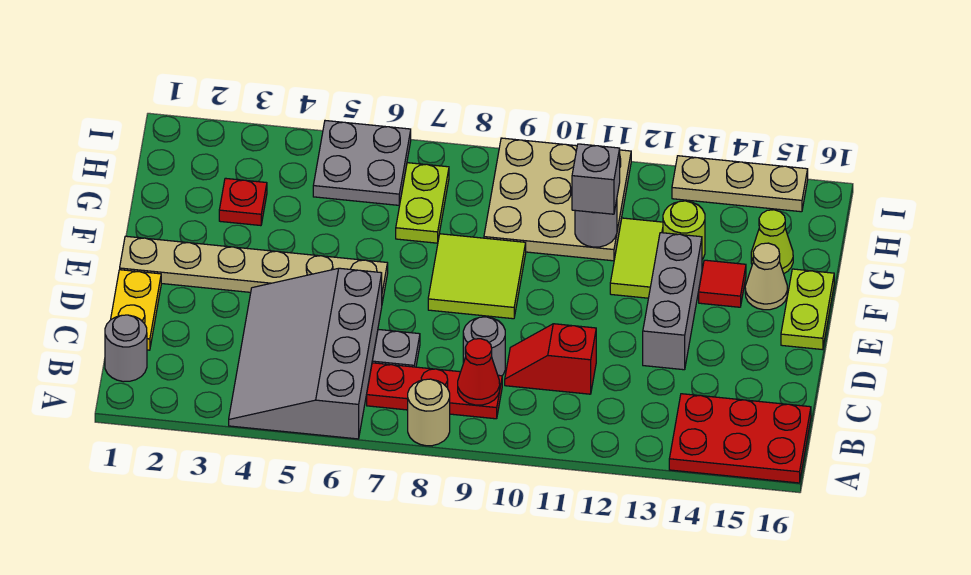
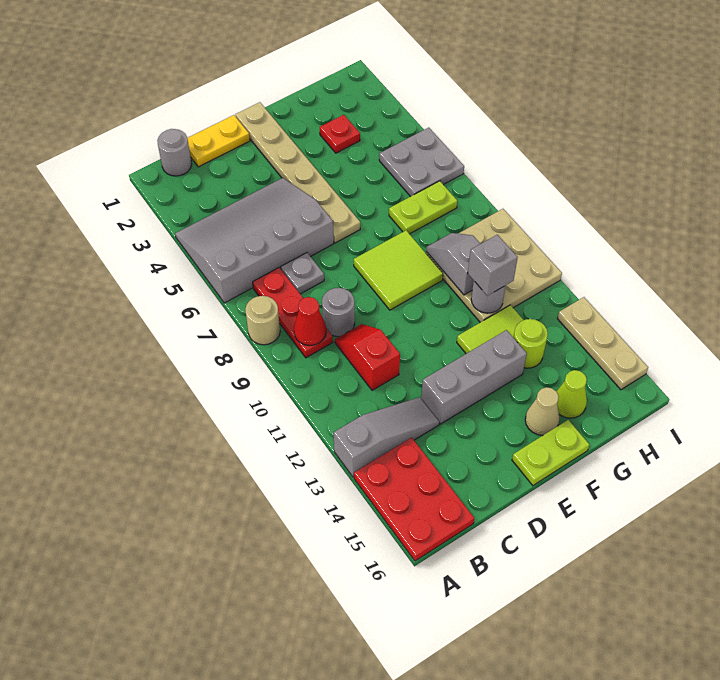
none -> grey slope A13:C13 level 1 top A
red tile F14 level 1 -> none
none -> grey slope G9:G10 level 2 top 10

